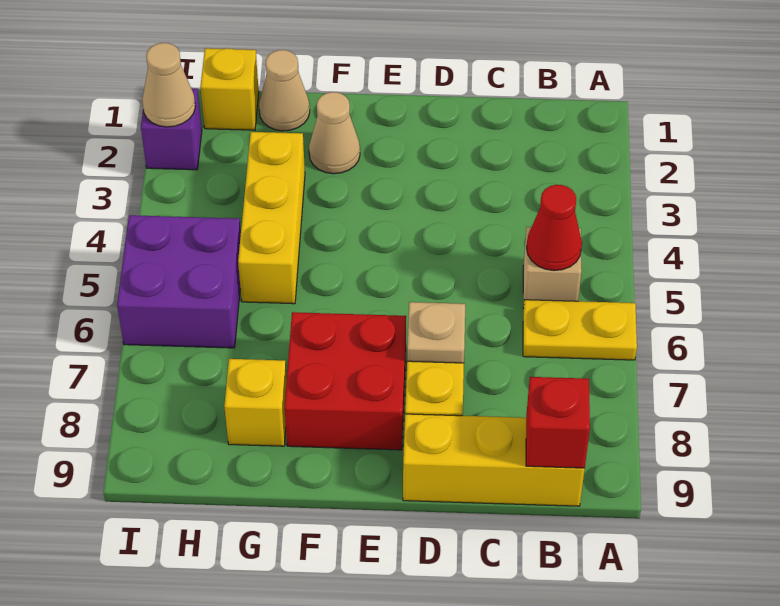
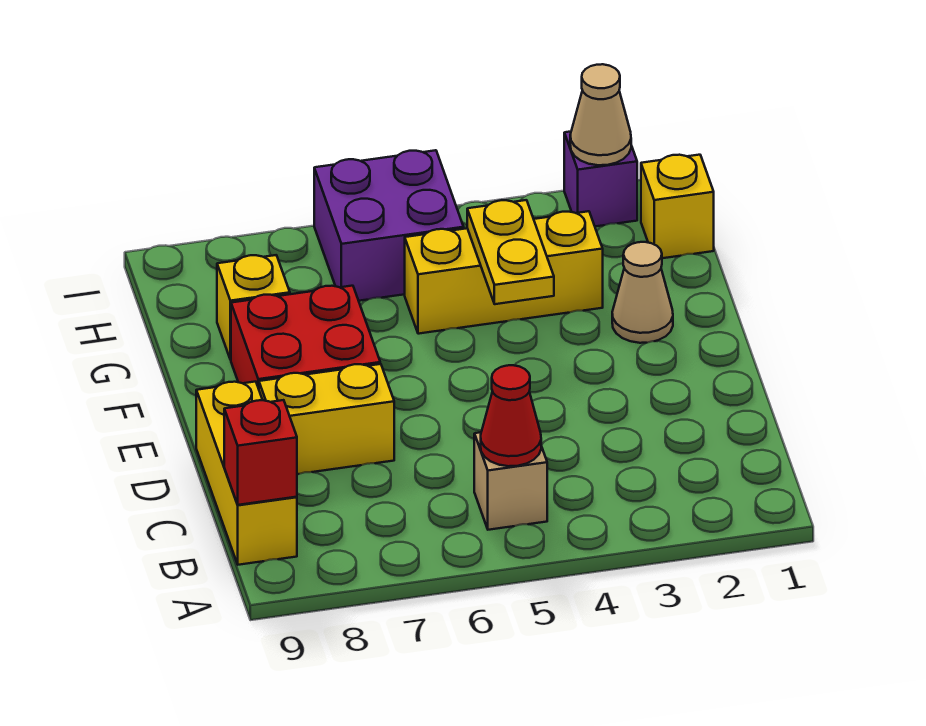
yellow plate A6:B6 level 1 -> yellow plate F4:G4 level 2
tan plate D7 level 2 -> none
tan cone G1 level 1 -> none

